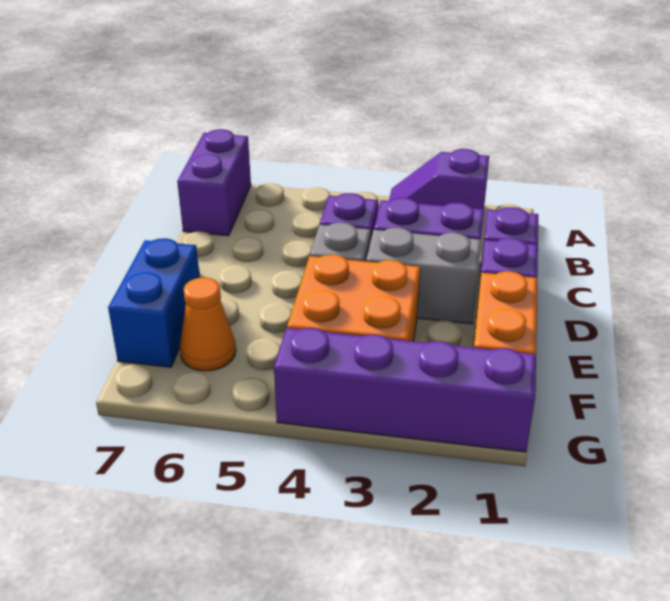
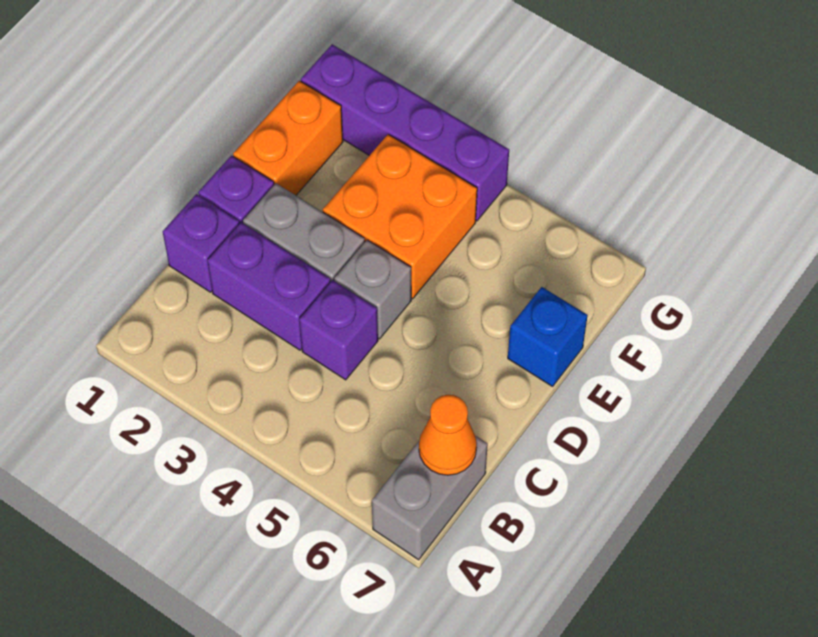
purple slope A2:A3 level 1 top 2 -> none
purple brick A7:B7 level 1 -> grey brick A7:B7 level 1
blue brick E7:F7 level 1 -> blue brick E7 level 1
orange cone F6 level 1 -> orange cone B7 level 2

